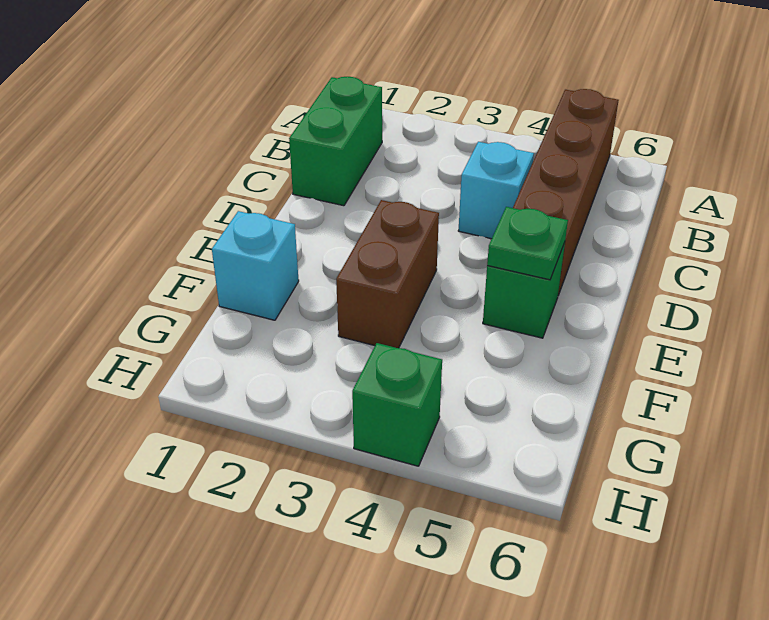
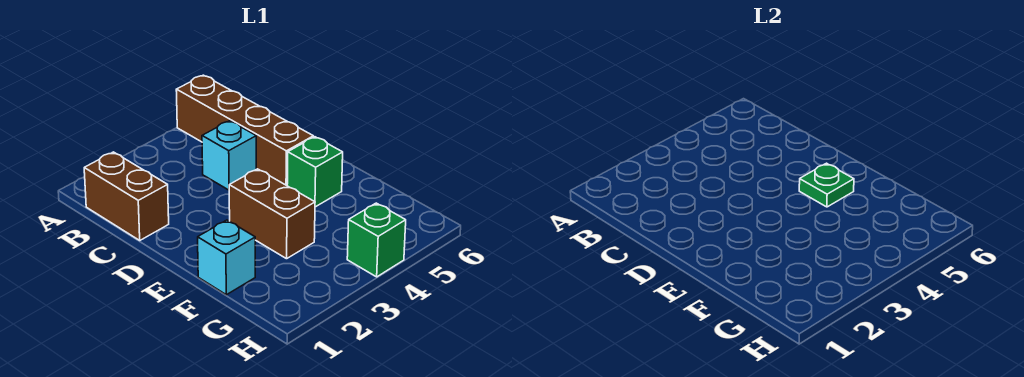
green brick B1:C1 level 1 -> brown brick B1:C1 level 1

